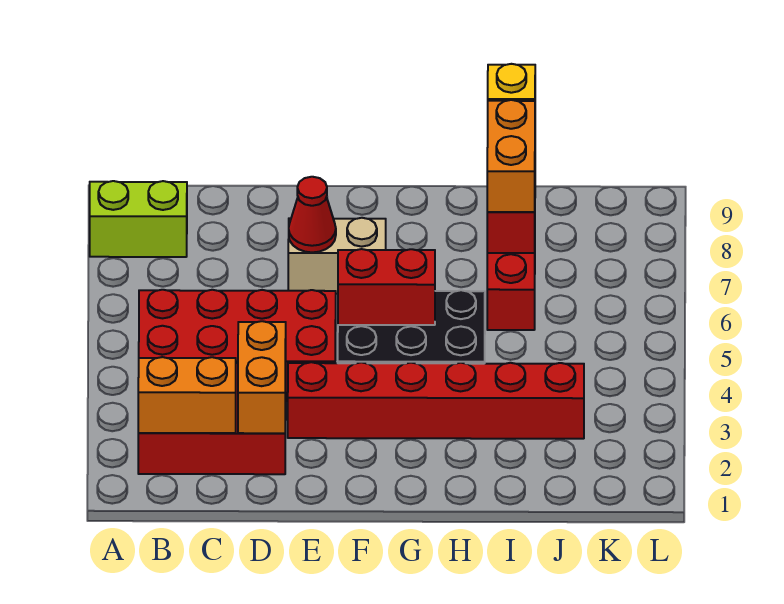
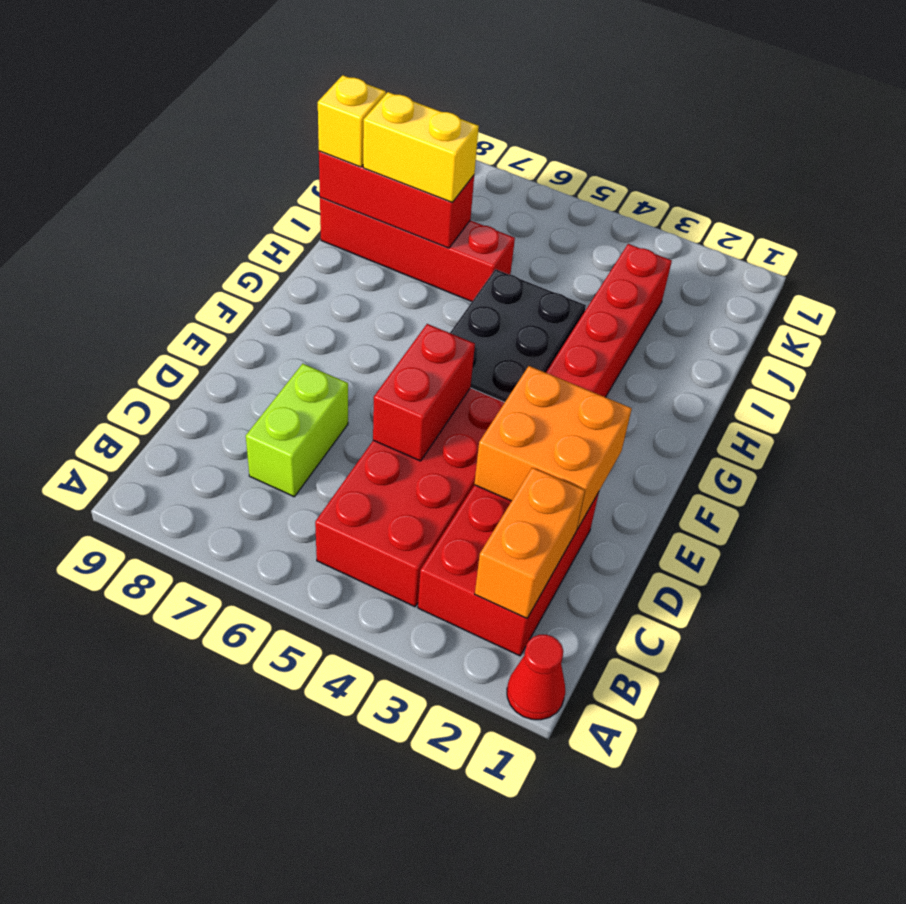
lime brick A8:B8 level 1 -> lime brick C7:D7 level 1
orange brick D2:D3 level 2 -> orange brick D2:E3 level 2
tan brick E7:F7 level 1 -> none
red cone E7 level 2 -> red cone A1 level 1
red brick F5:G5 level 2 -> red brick D5:E5 level 2
orange brick I7:I8 level 3 -> yellow brick I7:I8 level 3

